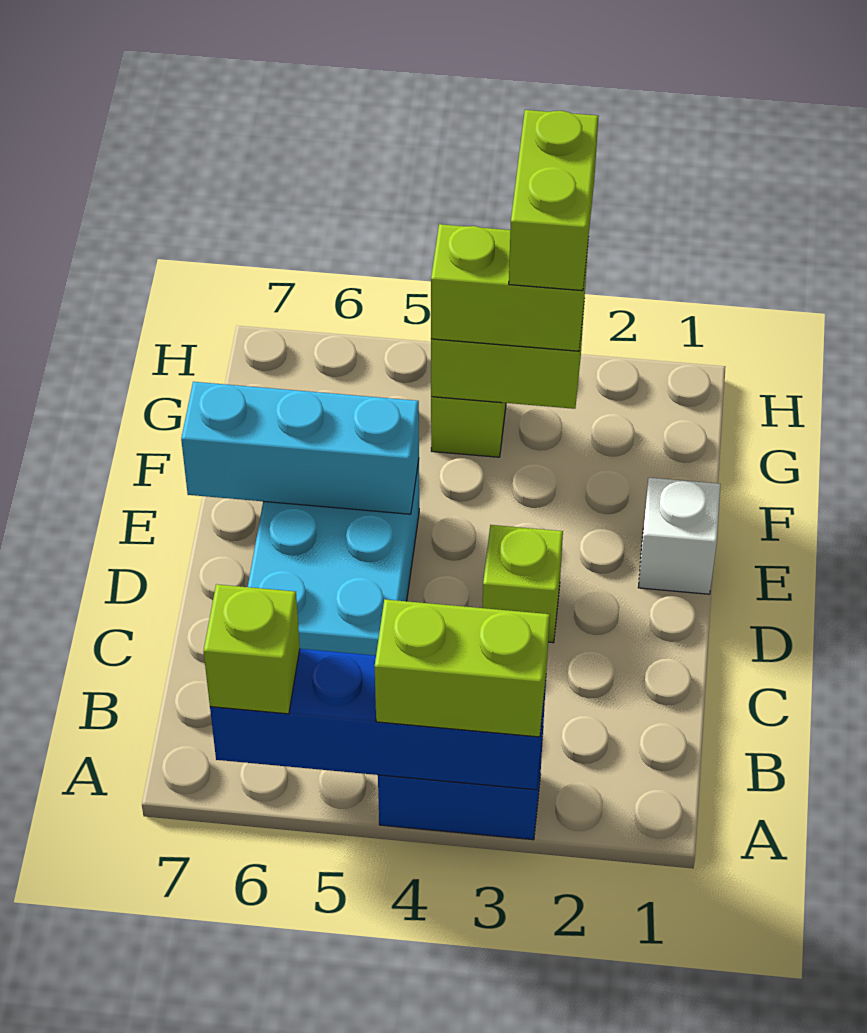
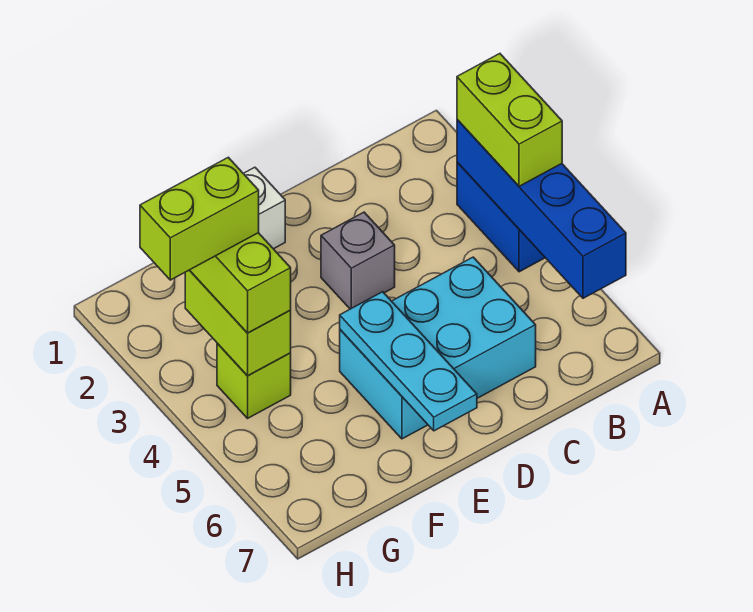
lime brick A6 level 3 -> none
lime brick D3 level 1 -> grey brick D3 level 1
cyan brick E5:E7 level 2 -> cyan plate E5:E7 level 2

